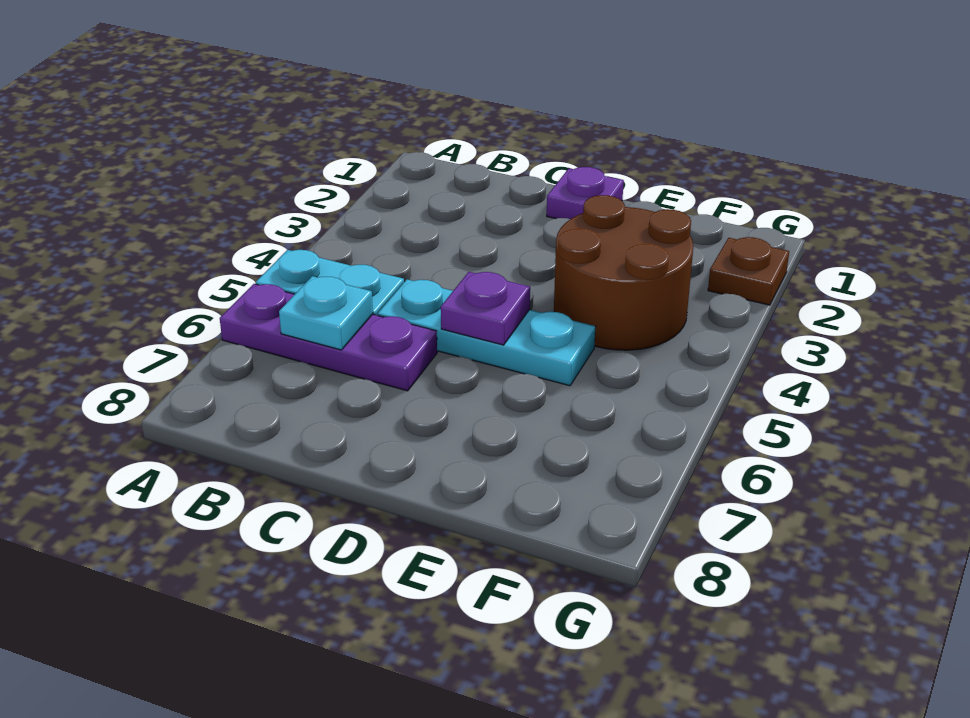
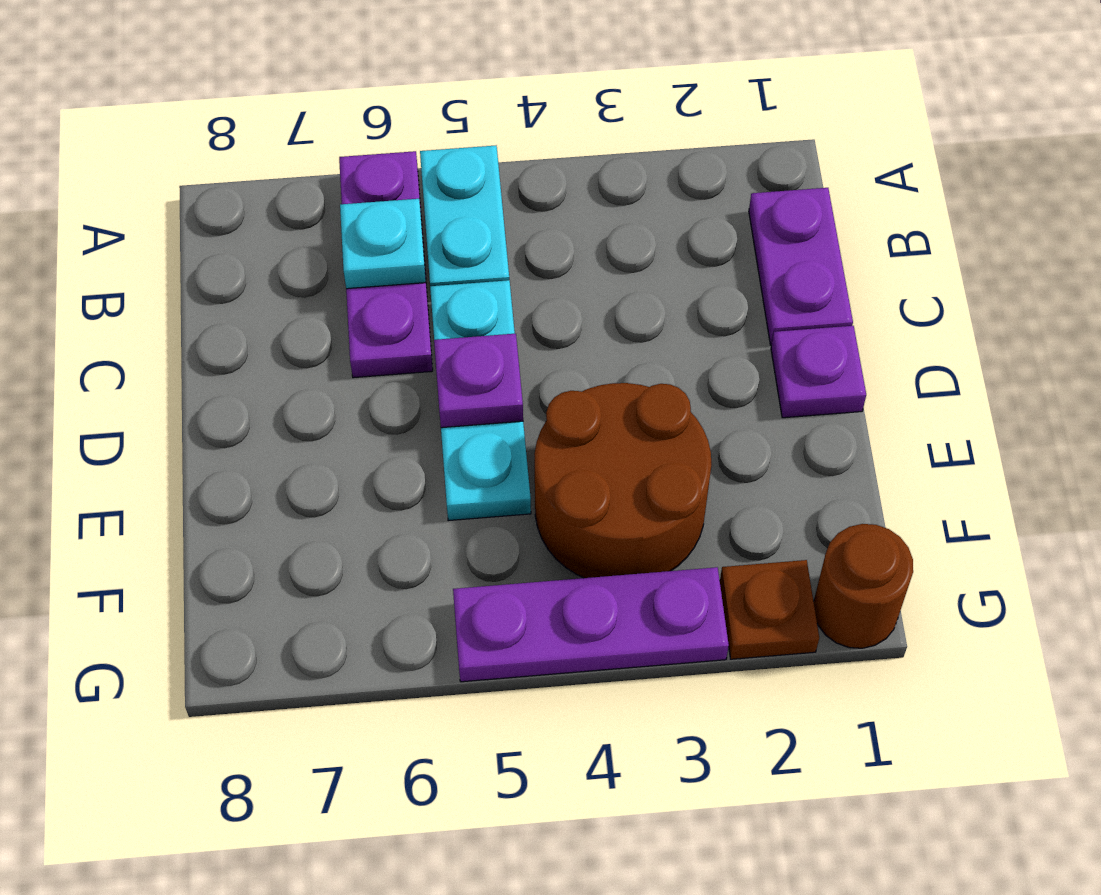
none -> purple plate B1:C1 level 1
none -> brown round brick G1 level 1
none -> purple plate G3:G5 level 1

